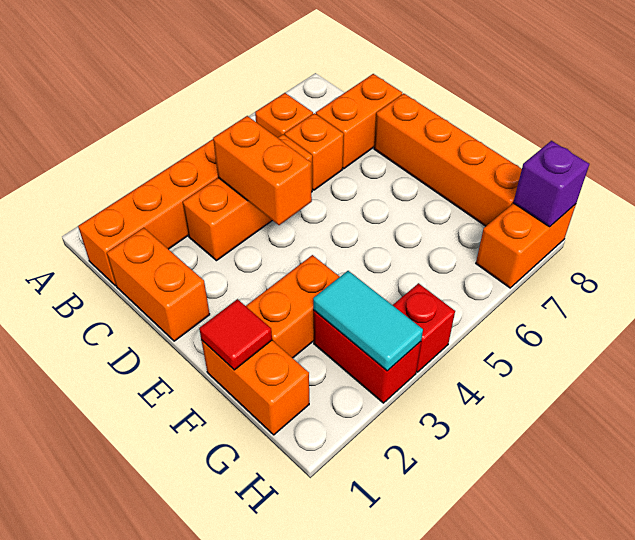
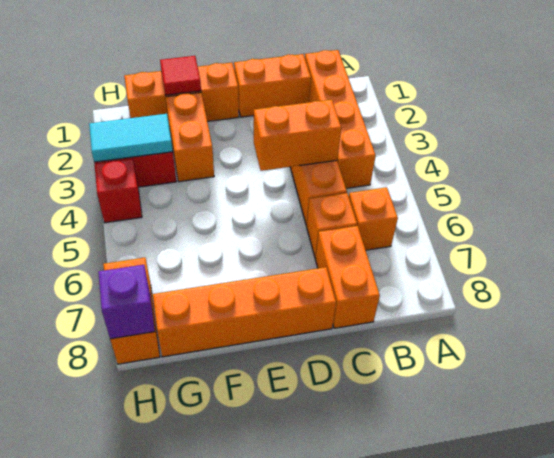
orange brick F1:G1 level 1 -> orange brick E1:G1 level 1

